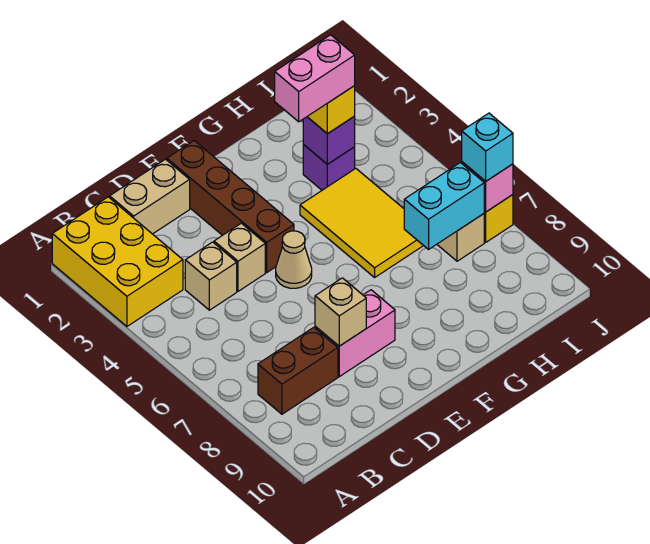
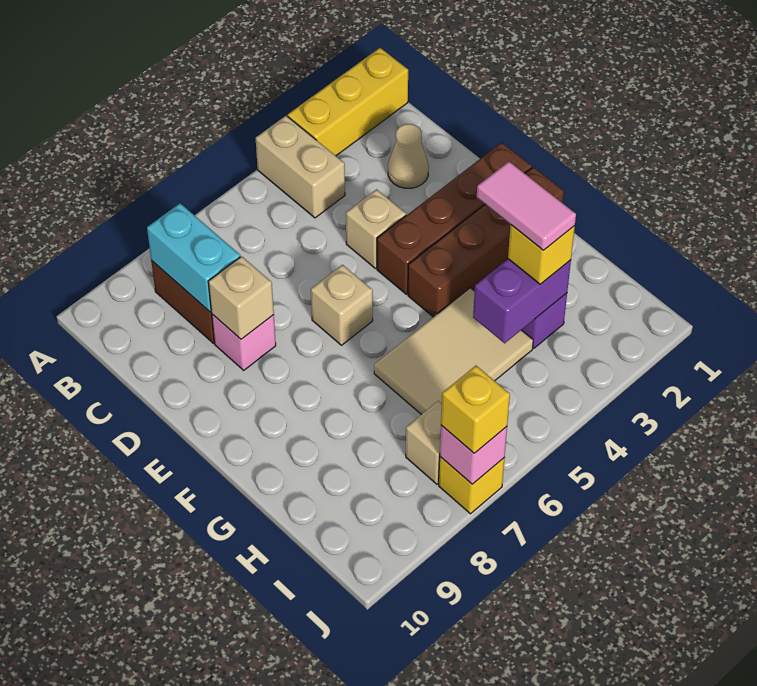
yellow brick A1:B3 level 1 -> yellow brick A1:A3 level 1
tan brick C1:D1 level 1 -> tan brick A4:B4 level 1
tan brick C4 level 1 -> tan brick E6 level 1
pink brick D8:E8 level 1 -> pink brick D8 level 1
tan cone E5 level 1 -> tan cone C2 level 1
none -> brown brick F1:F4 level 1
pink brick G3:H3 level 4 -> pink tile G3:H3 level 4
yellow tile G4:H6 level 1 -> tan tile G4:H6 level 1
purple brick H3 level 2 -> purple brick H3:H4 level 2
cyan brick H7:I7 level 2 -> cyan brick B8:C8 level 2
cyan brick J7 level 3 -> yellow brick J7 level 3

